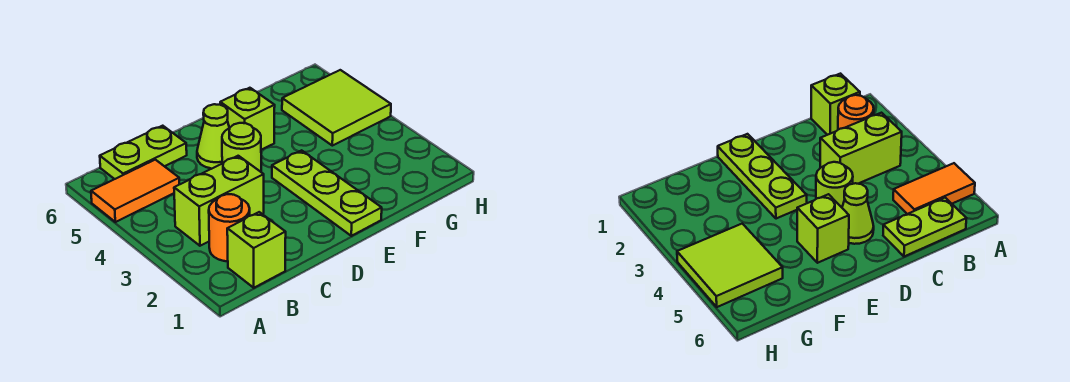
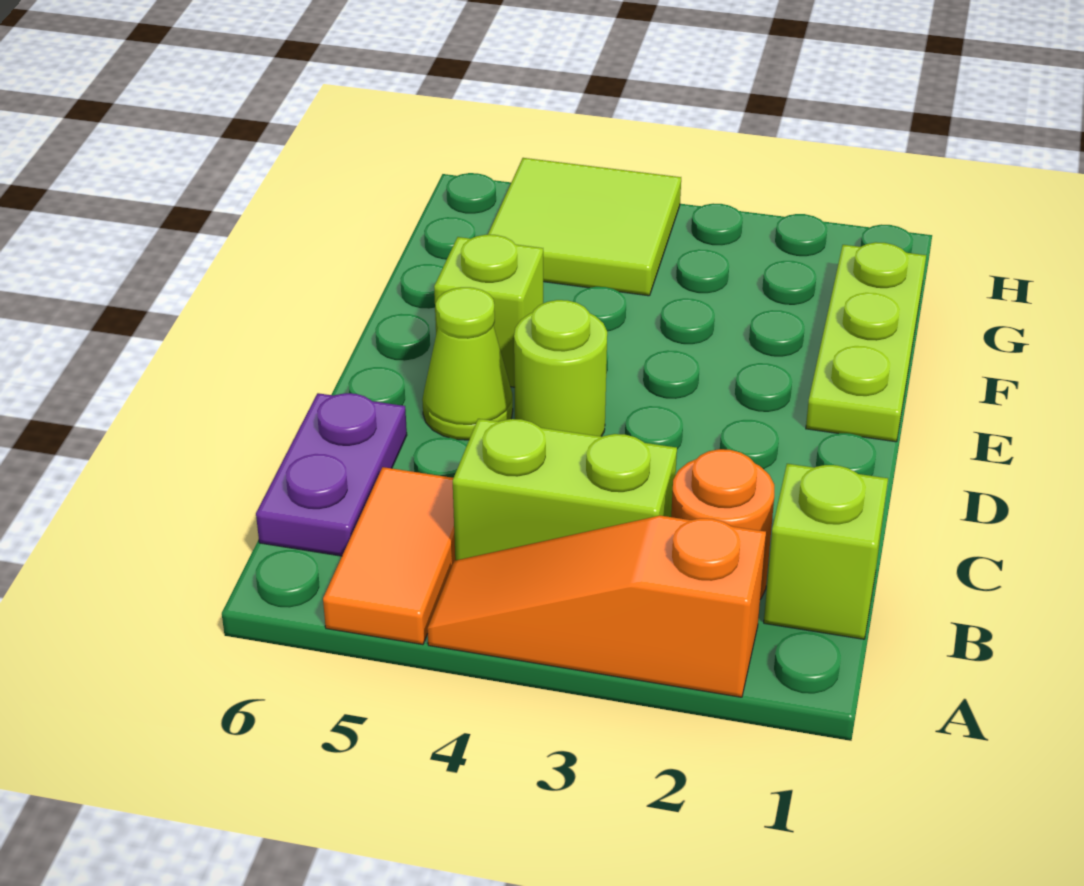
none -> orange slope A2:A4 level 1 top 2
lime brick B3:C3 level 1 -> lime brick B3:B4 level 1
lime plate B6:C6 level 1 -> purple plate B6:C6 level 1
lime plate E1:E3 level 1 -> lime plate E1:G1 level 1

